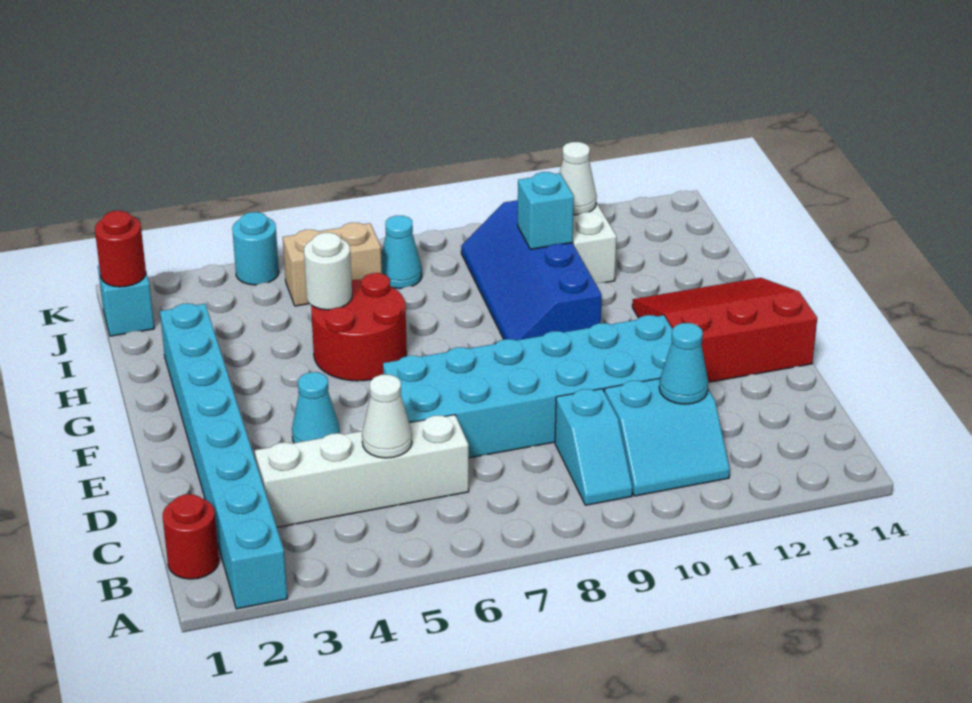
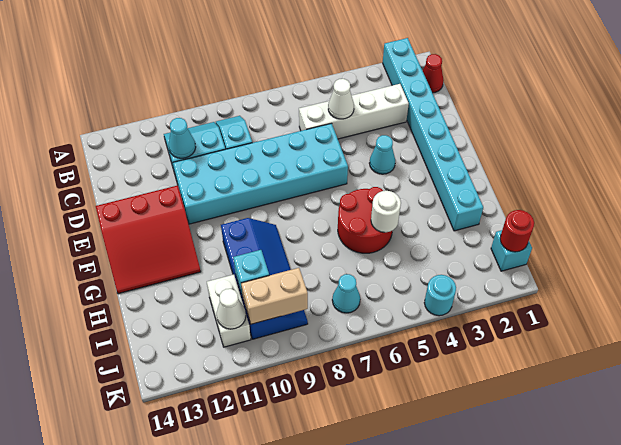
red round brick B1 level 1 -> red cone B1 level 1
tan brick J5:J6 level 1 -> tan brick J9:J10 level 2

